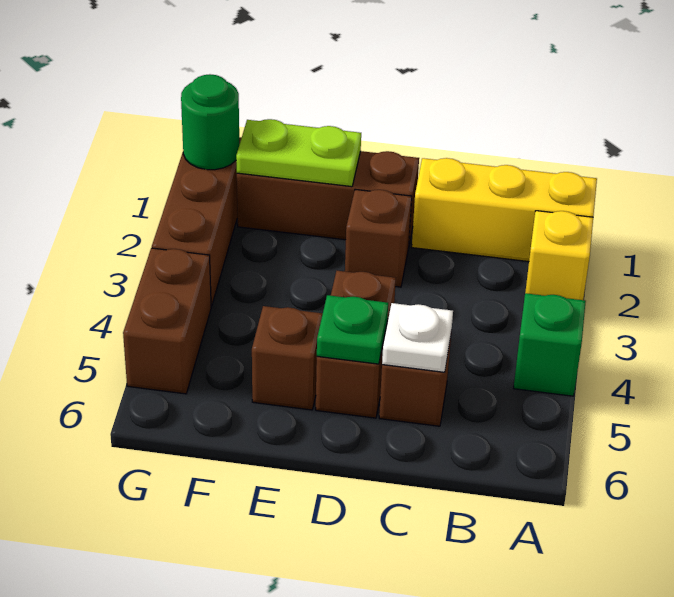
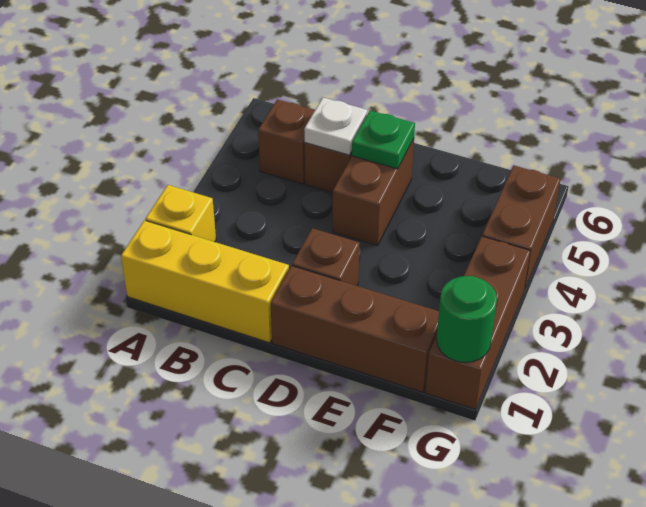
green brick A4 level 1 -> none
lime plate E1:F1 level 2 -> none
brown brick E5 level 1 -> brown brick B5 level 1

